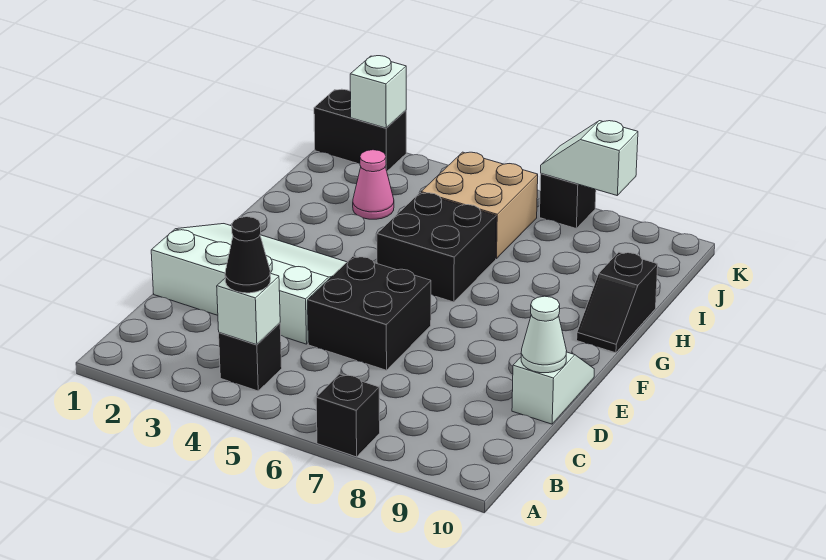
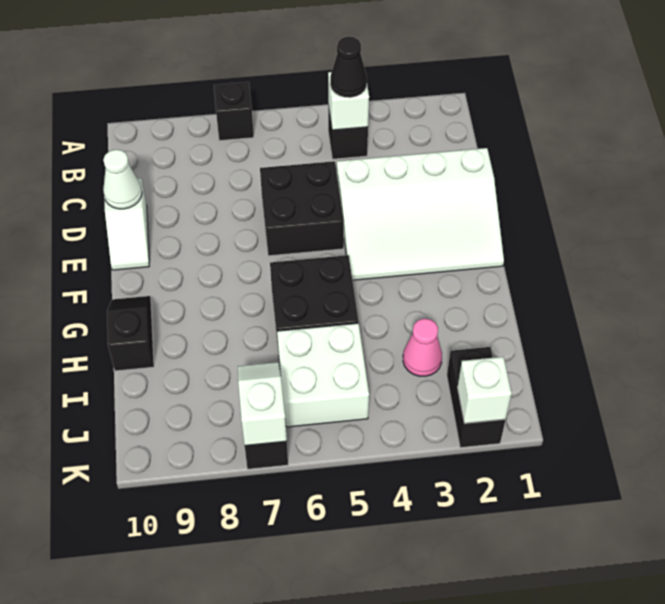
tan brick I5:J6 level 1 -> white brick I5:J6 level 1
black brick K1:K2 level 1 -> black brick J2:K2 level 1
white slope K7:K8 level 2 top 8 -> white slope J7:K7 level 2 top K

